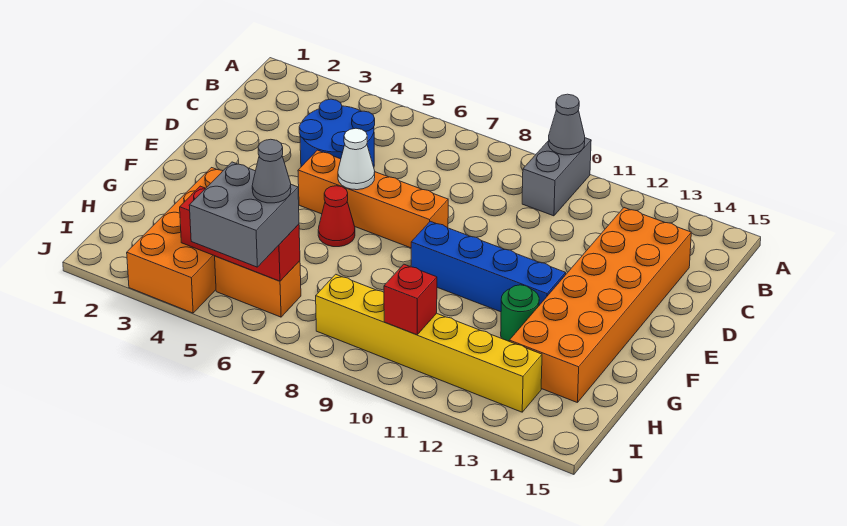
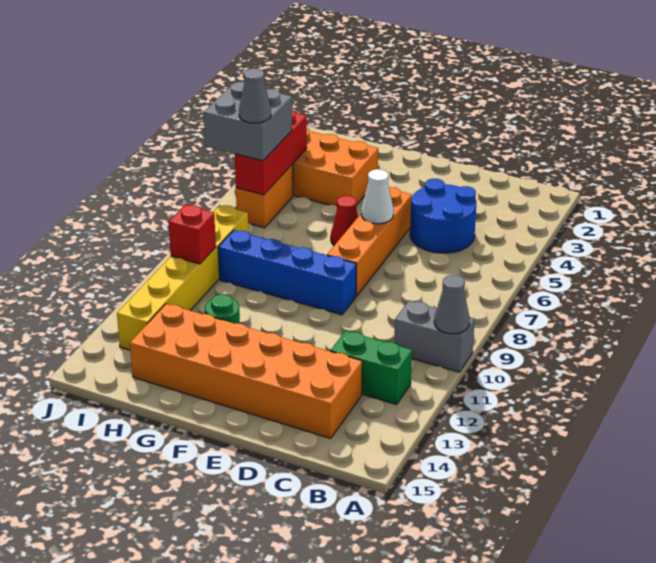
none -> green brick B12:C12 level 1
blue brick F9:F12 level 1 -> blue brick E9:H9 level 1

